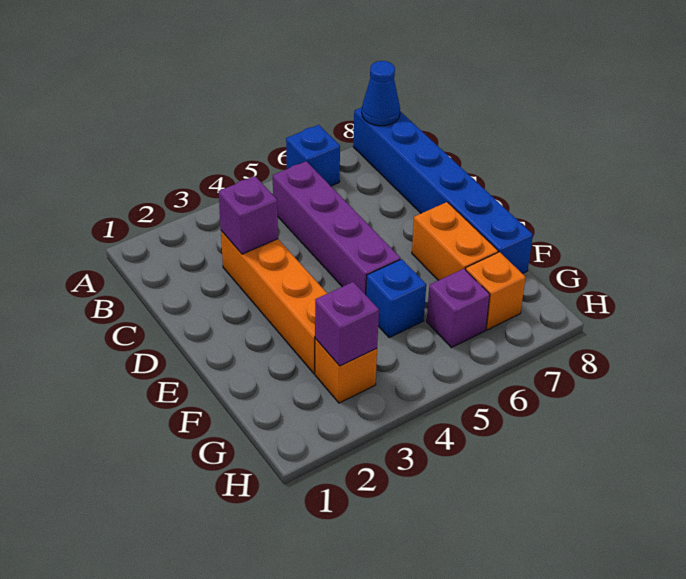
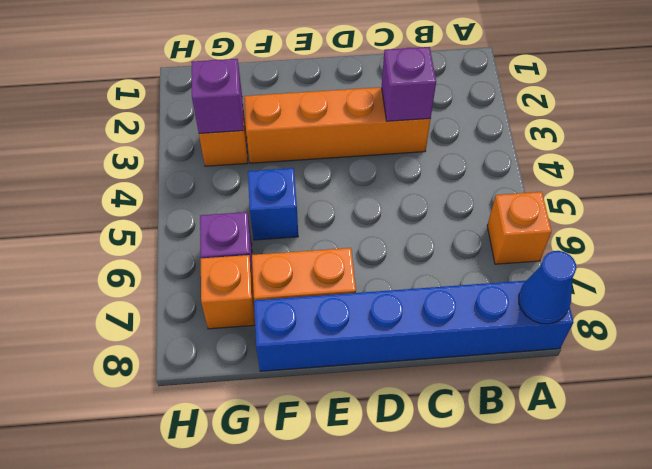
blue brick A6 level 1 -> orange brick A6 level 1
purple brick B5:E5 level 1 -> none

